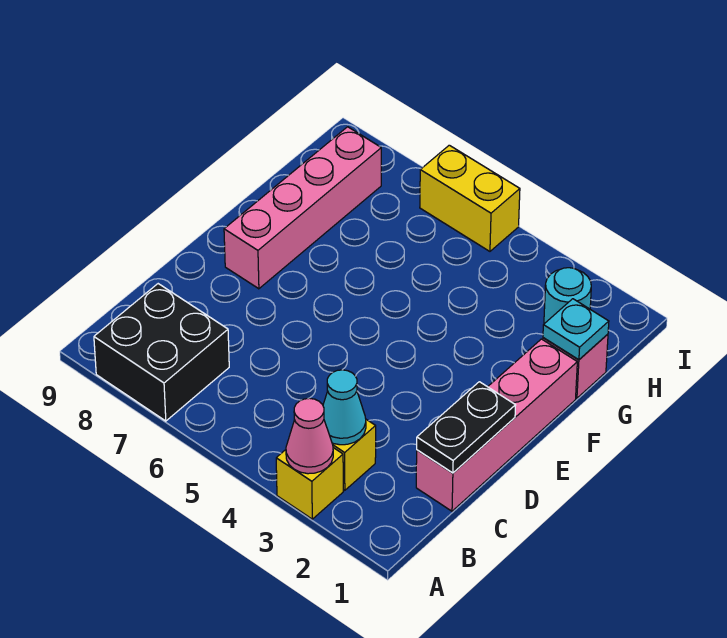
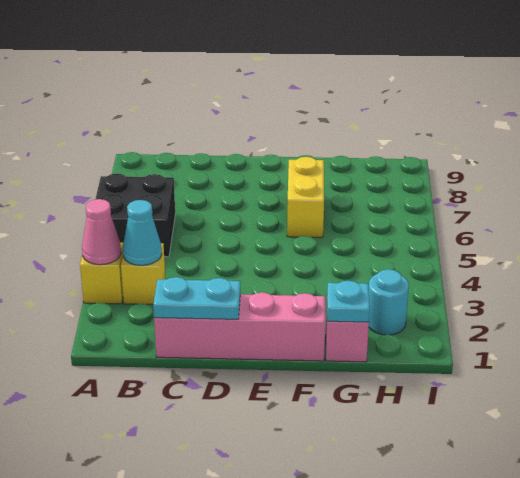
black brick A7:B8 level 1 -> black brick A5:B6 level 1
black plate C1:D1 level 2 -> cyan plate C1:D1 level 2
pink brick E8:H8 level 1 -> none
yellow brick I5:I6 level 1 -> yellow brick F6:F7 level 1

